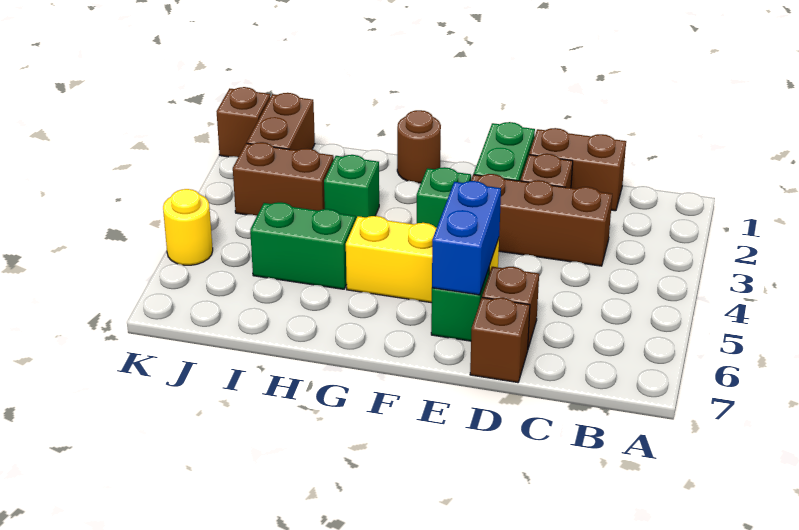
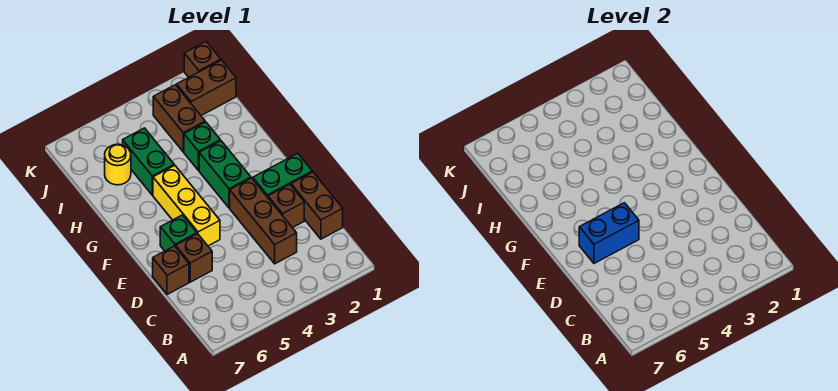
green brick F3 level 1 -> green brick F3:G3 level 1
brown round brick G1 level 1 -> none
yellow round brick K5 level 1 -> yellow round brick I6 level 1

